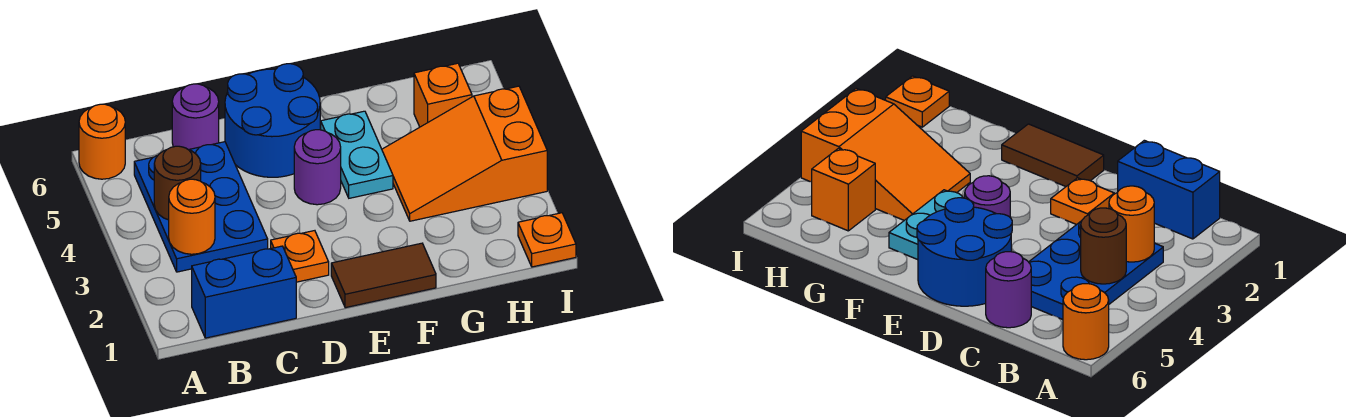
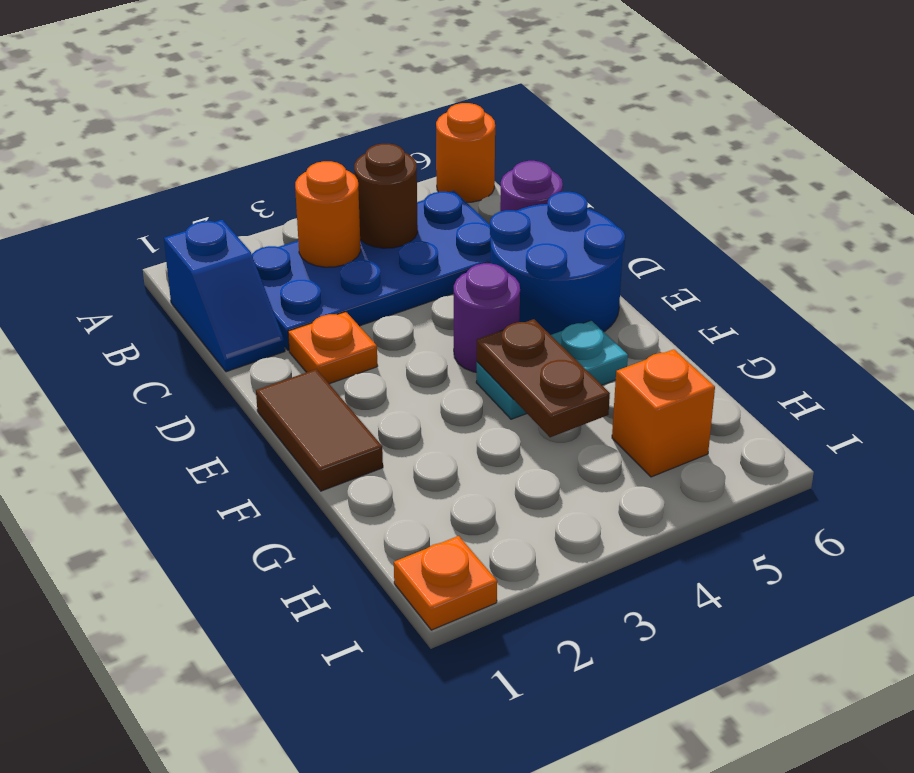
blue brick B1:C1 level 1 -> blue slope B1:C1 level 1 top B
blue plate B3:C5 level 1 -> blue plate B2:C5 level 1
none -> brown plate F4:G4 level 2
orange slope G3:I4 level 1 top I -> none

